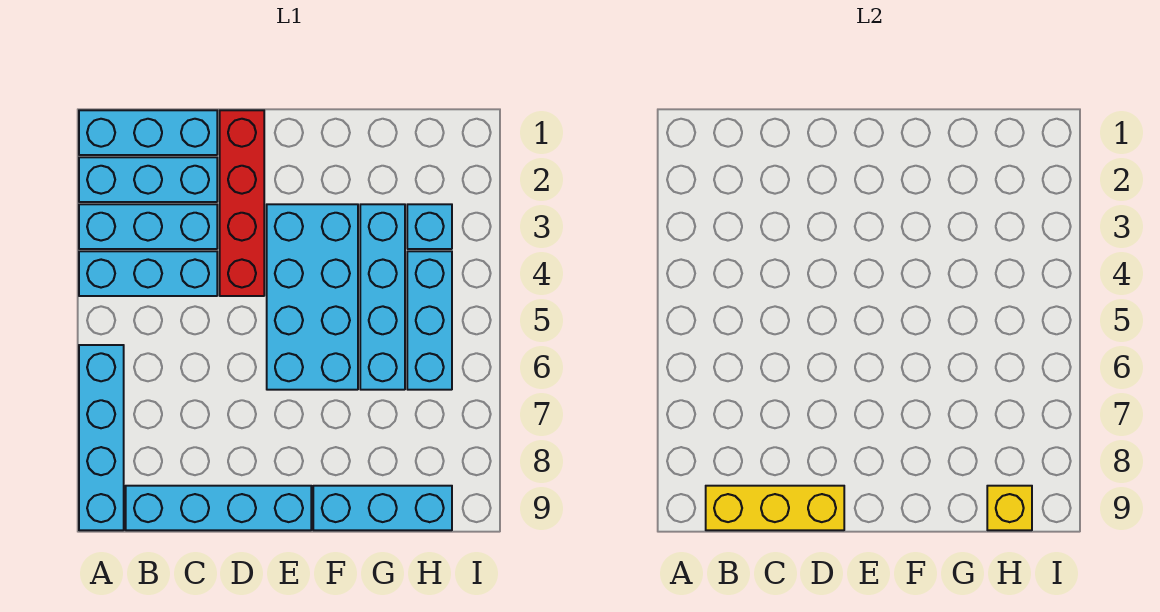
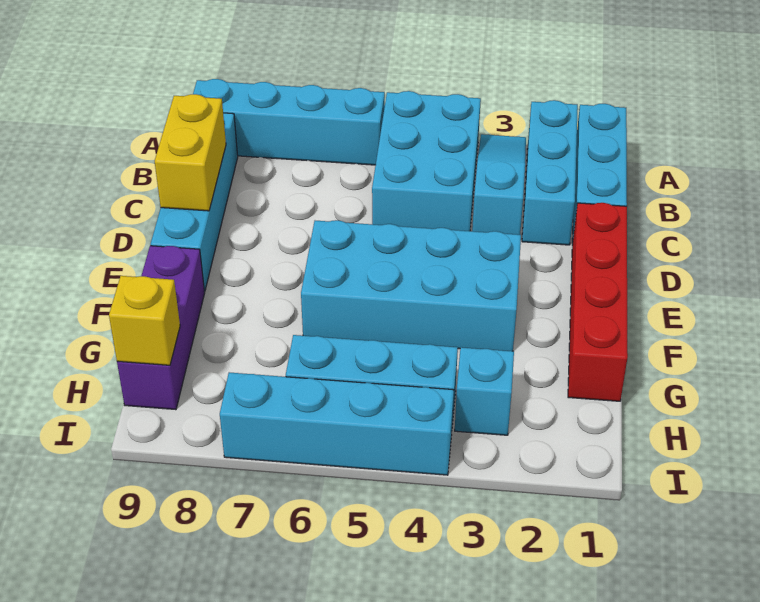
cyan brick A3:C3 level 1 -> cyan slope A3:C3 level 1 top C
cyan brick A4:C4 level 1 -> cyan brick A4:C5 level 1
yellow brick B9:D9 level 2 -> yellow brick C9:D9 level 2
red brick D1:D4 level 1 -> red brick D1:G1 level 1
cyan brick F9:H9 level 1 -> purple brick F9:H9 level 1
cyan brick G3:G6 level 1 -> cyan brick I4:I7 level 1

